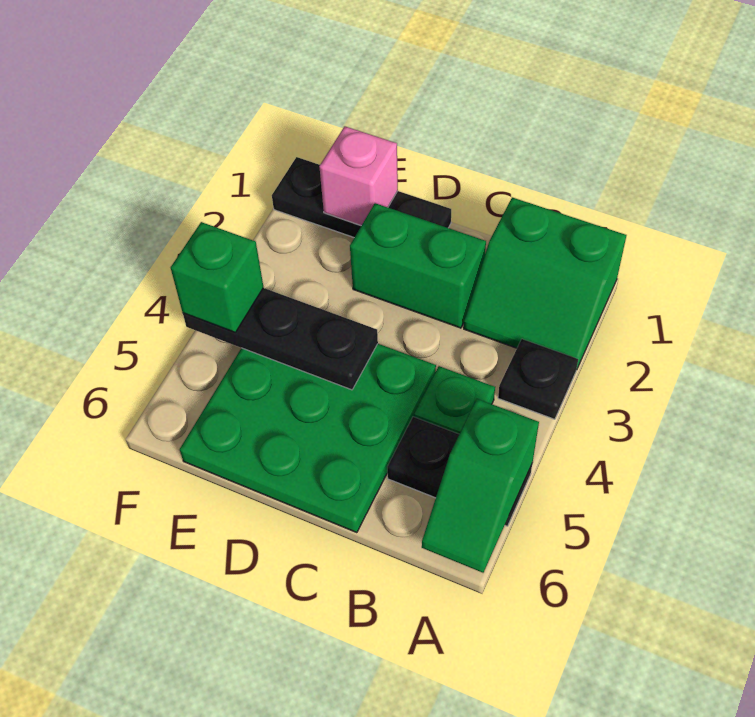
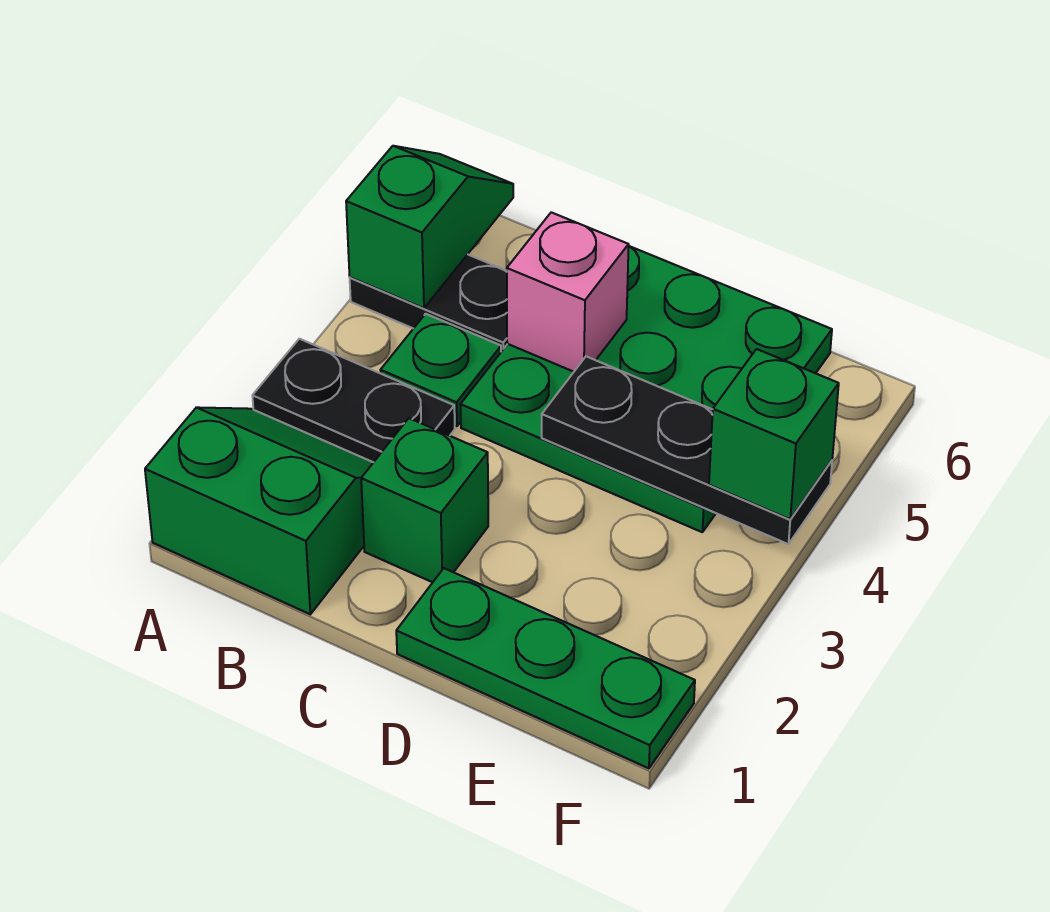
black plate A3 level 1 -> black plate A3:B3 level 1
green brick C2:D2 level 1 -> green brick C2 level 1
black plate D1:F1 level 1 -> green plate D1:F1 level 1
pink brick E1 level 2 -> pink brick C5 level 2

